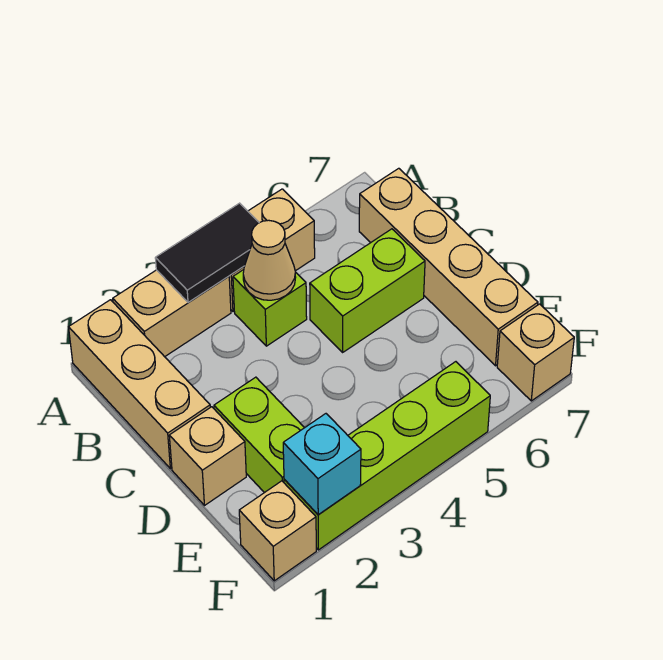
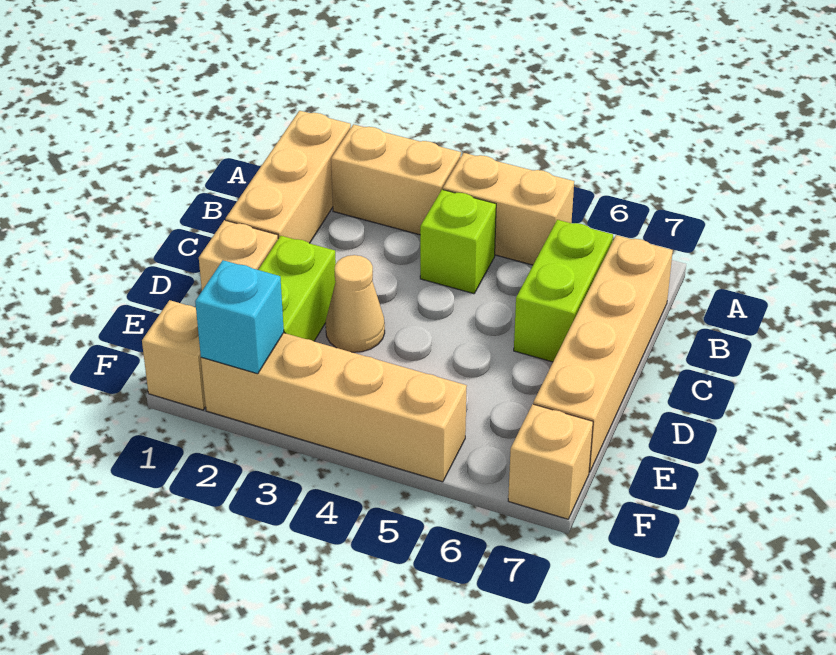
black tile A3:A4 level 2 -> none
tan cone B4 level 2 -> tan cone D3 level 1
lime brick C5:C6 level 1 -> lime brick B6:C6 level 1
lime brick F2:F5 level 1 -> tan brick F2:F5 level 1

